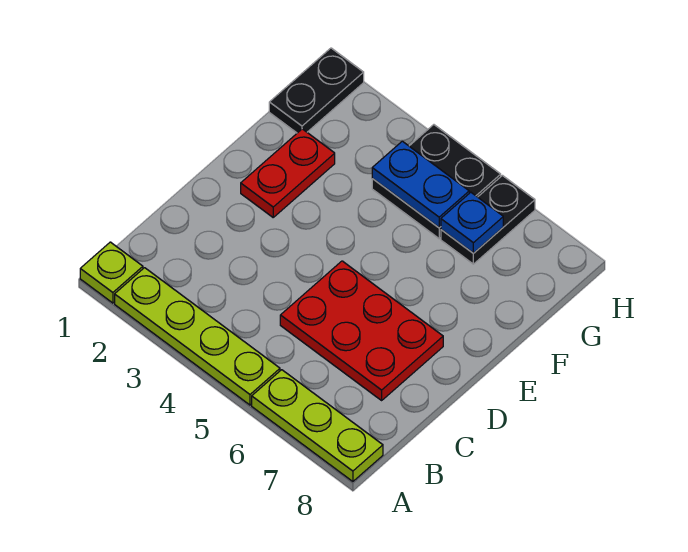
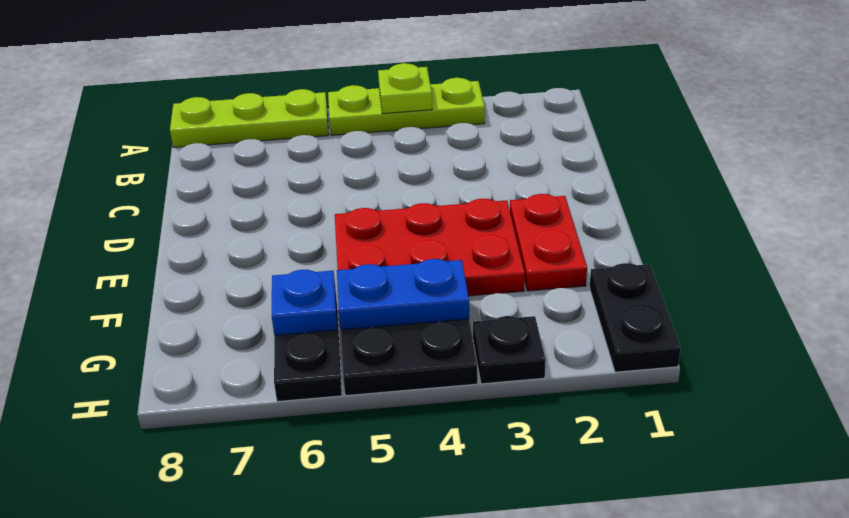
lime plate A1 level 1 -> lime plate A4 level 2
lime plate A2:A5 level 1 -> lime plate A3:A5 level 1
red plate C5:D7 level 1 -> red plate E3:F5 level 1
none -> black plate H3 level 1

